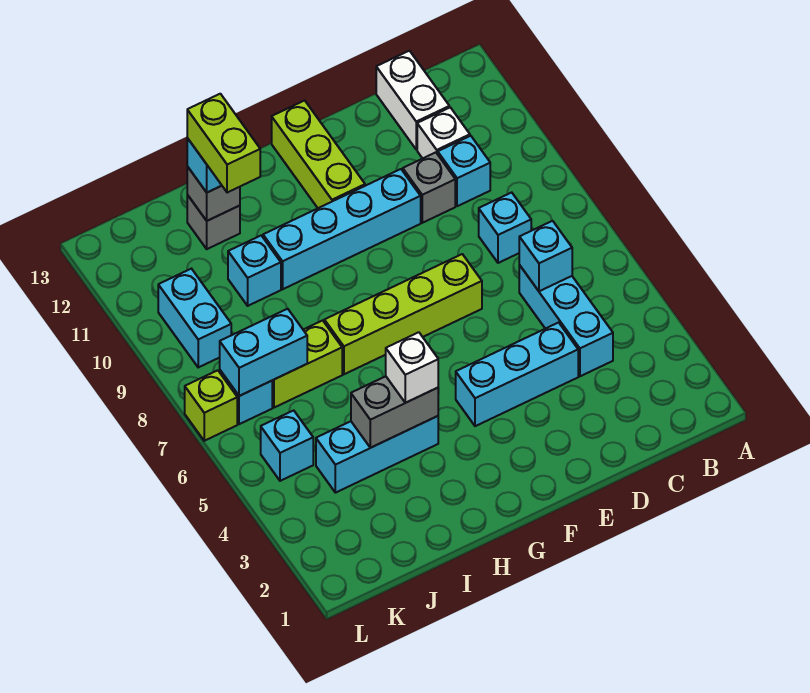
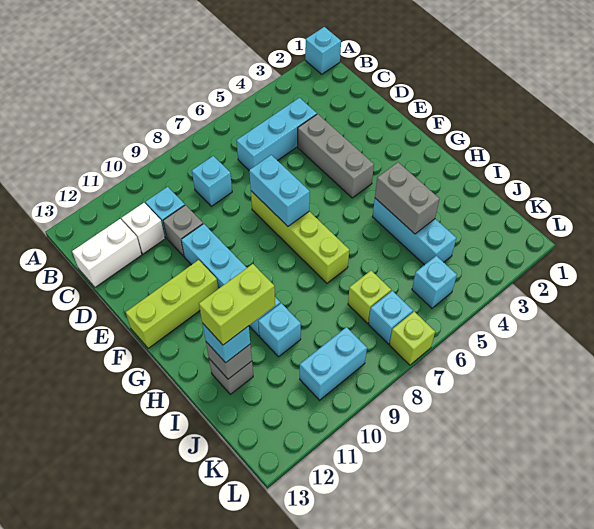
cyan brick C6 level 2 -> cyan brick A1 level 1
cyan brick D4:F4 level 1 -> grey brick D4:F4 level 1
white brick H4 level 3 -> none
lime brick I7:J7 level 1 -> lime brick J7 level 1
cyan brick J7:K7 level 2 -> cyan brick E7:F7 level 2

